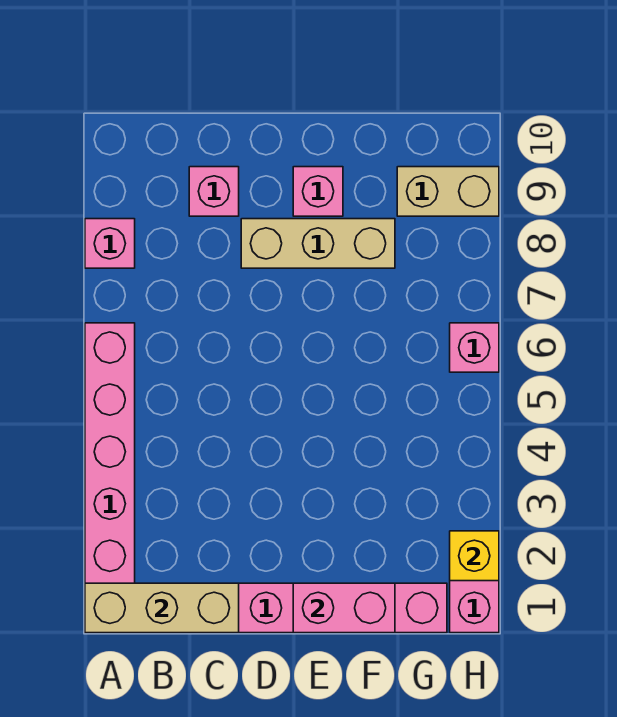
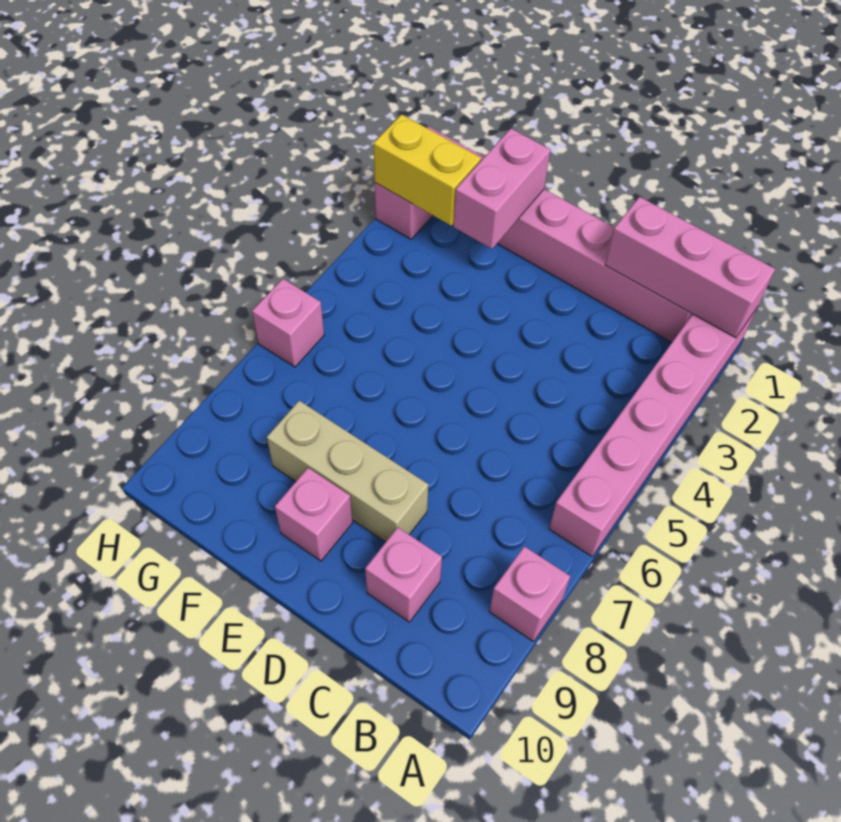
tan brick A1:C1 level 2 -> pink brick A1:C1 level 2
pink brick E1:F1 level 2 -> pink brick F1:F2 level 2
tan brick G9:H9 level 1 -> none
yellow brick H2 level 2 -> yellow brick G2:H2 level 2

